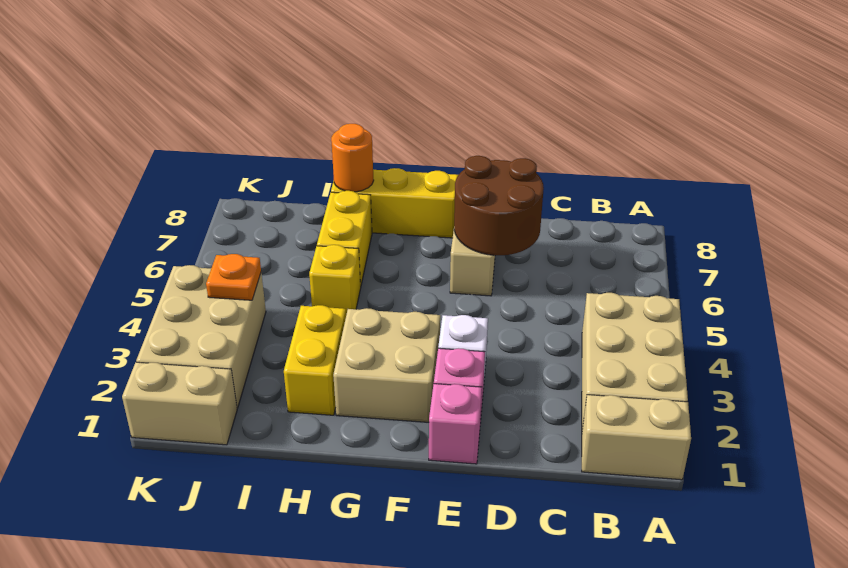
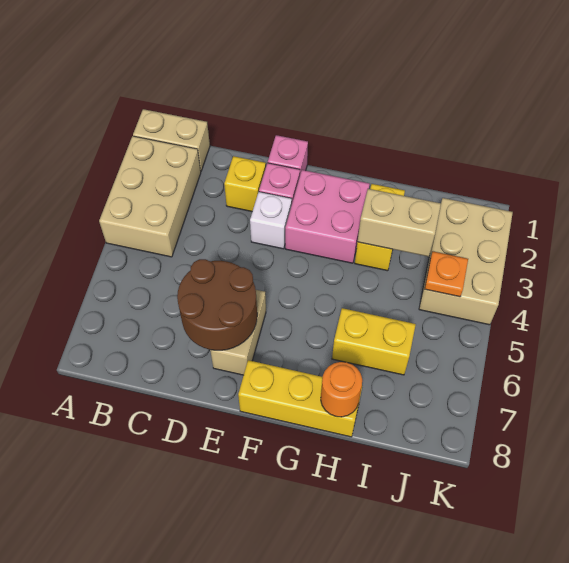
tan brick F2:G3 level 1 -> pink brick F2:G3 level 1
yellow brick H5 level 1 -> yellow brick D2 level 1
yellow brick H6:H7 level 1 -> yellow brick H6:I6 level 1
tan brick J1:K1 level 1 -> tan brick H3:I3 level 2

